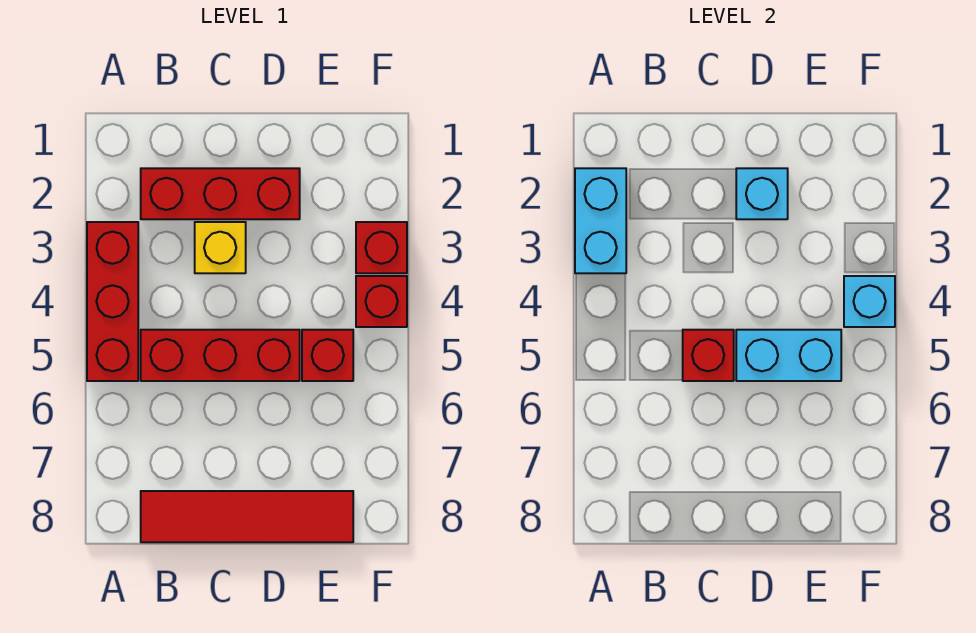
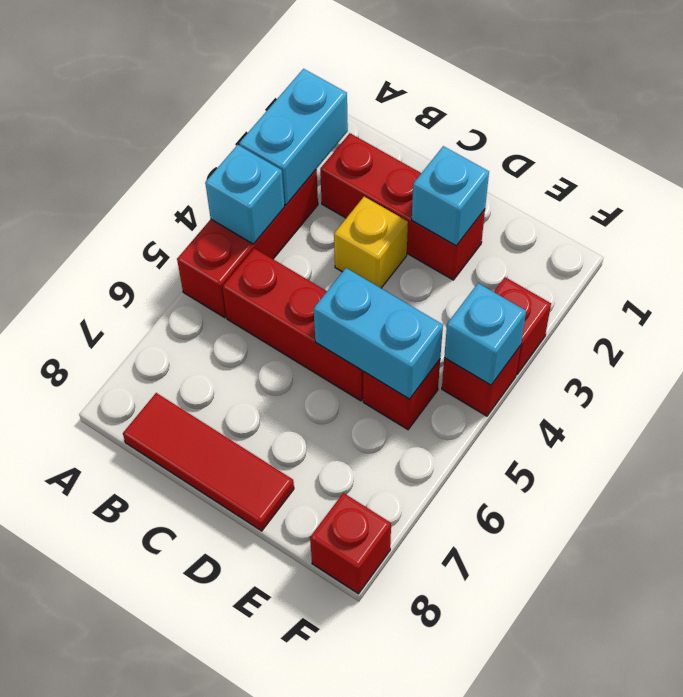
none -> cyan brick A4 level 2
red tile B8:E8 level 1 -> red tile B8:D8 level 1
red brick C5 level 2 -> red brick F8 level 1

